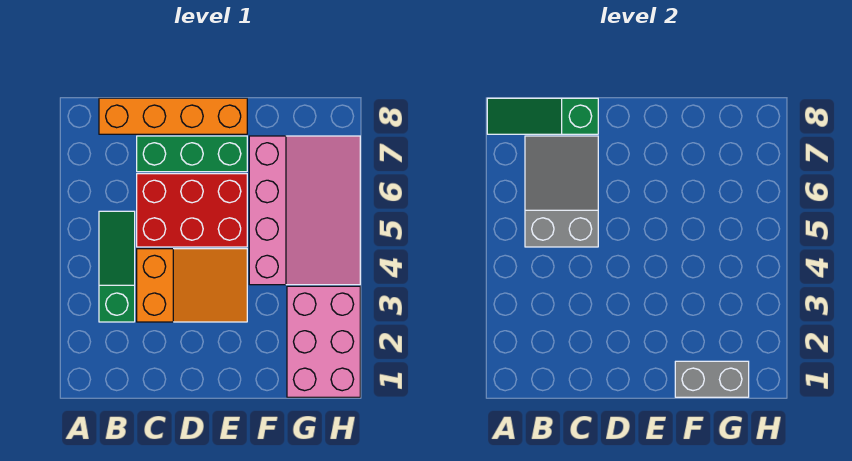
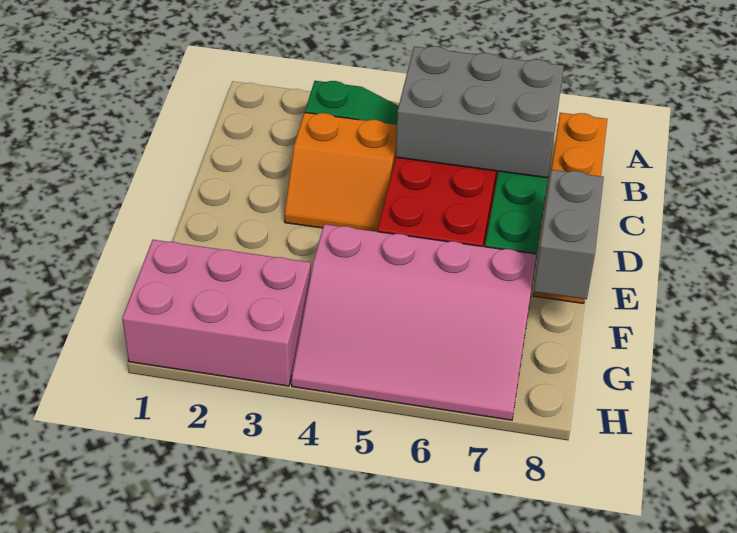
green slope A8:C8 level 2 top C -> none
grey slope B5:C7 level 2 top 5 -> grey brick B5:C7 level 2
orange slope C3:E4 level 1 top C -> orange slope C3:D4 level 1 top C
grey brick F1:G1 level 2 -> grey brick E8:F8 level 2

